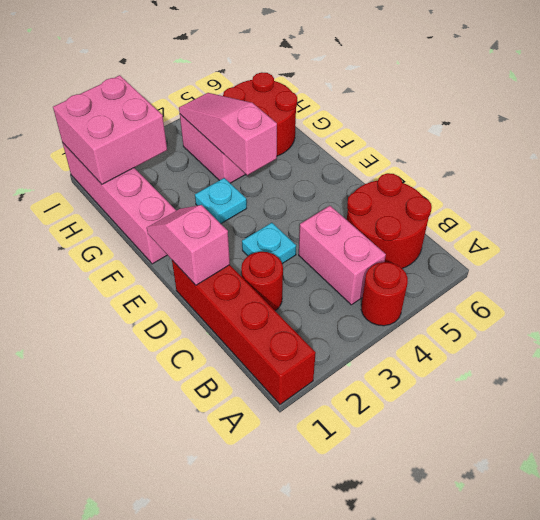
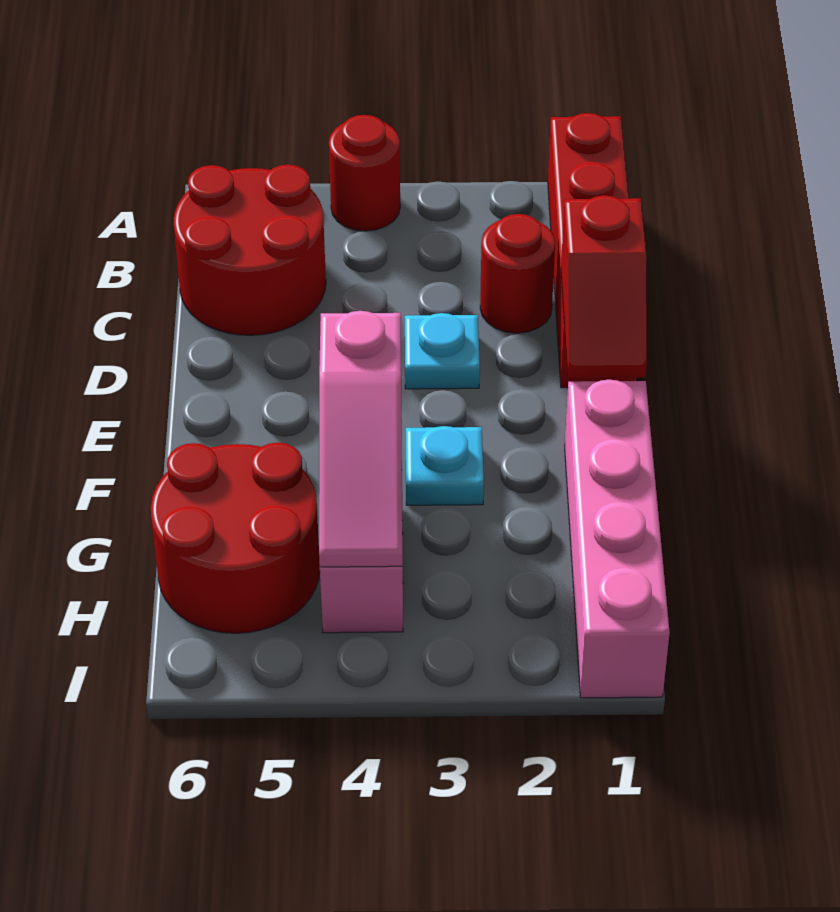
pink brick B4:C4 level 1 -> none
pink slope D1:E1 level 2 top D -> red slope D1:E1 level 2 top D
pink brick H1:I2 level 2 -> none

